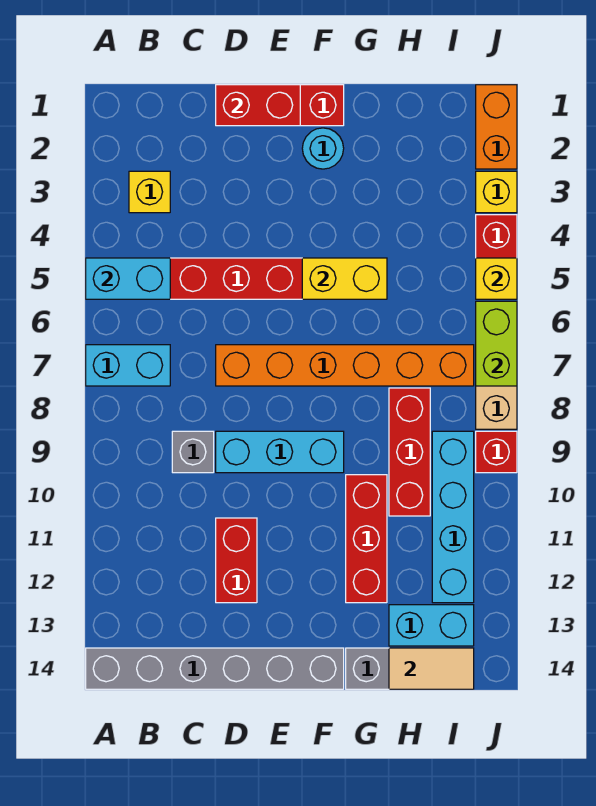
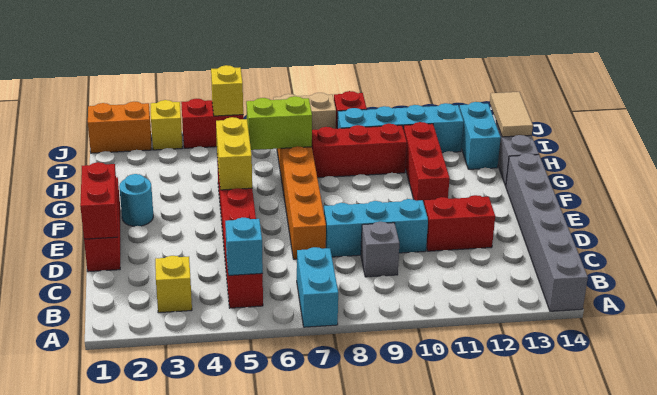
cyan brick A5:B5 level 2 -> cyan brick B5 level 2
cyan brick D9:F9 level 1 -> cyan brick D8:D10 level 1
red brick G10:G12 level 1 -> red brick F11:H11 level 1
lime brick J6:J7 level 2 -> lime brick H6:H7 level 2

